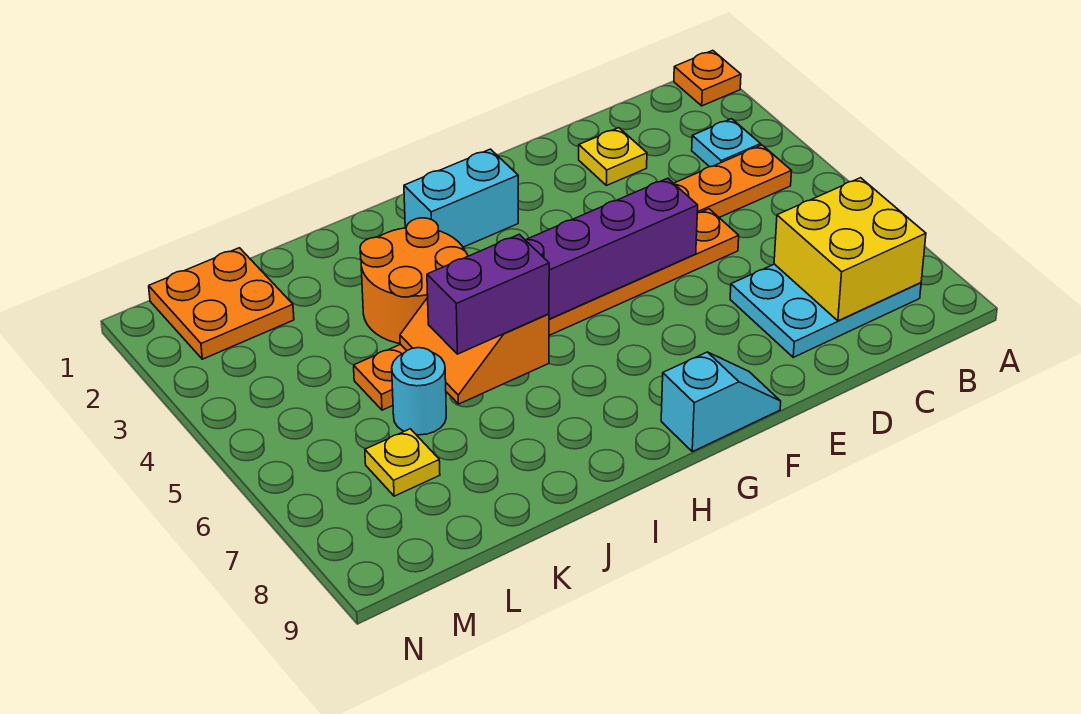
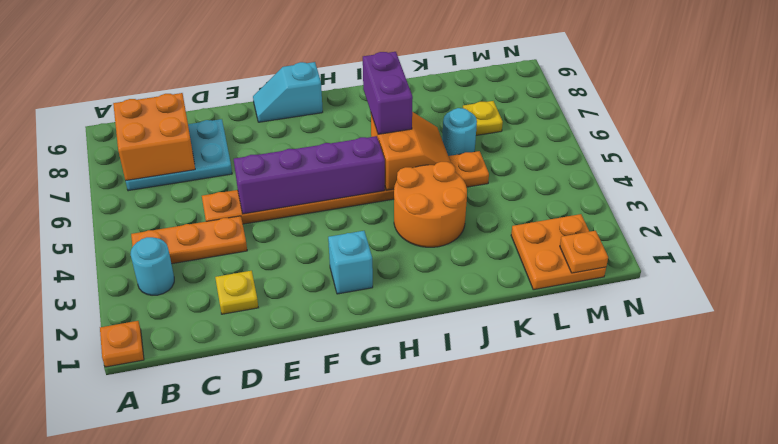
cyan plate B3 level 1 -> cyan round brick B3 level 1
yellow brick B7:C8 level 2 -> orange brick B7:C8 level 2
cyan brick G2:H2 level 1 -> cyan brick G2 level 1
purple brick I6:J6 level 3 -> purple brick I6:I7 level 3
none -> orange plate M1 level 2

